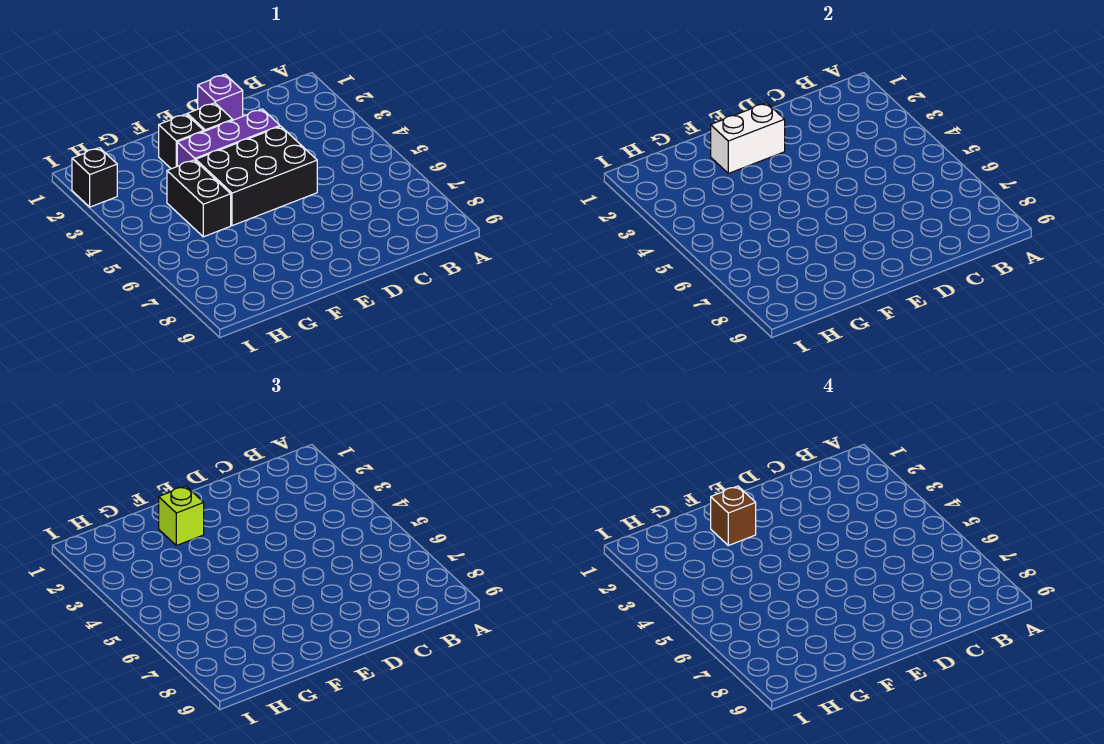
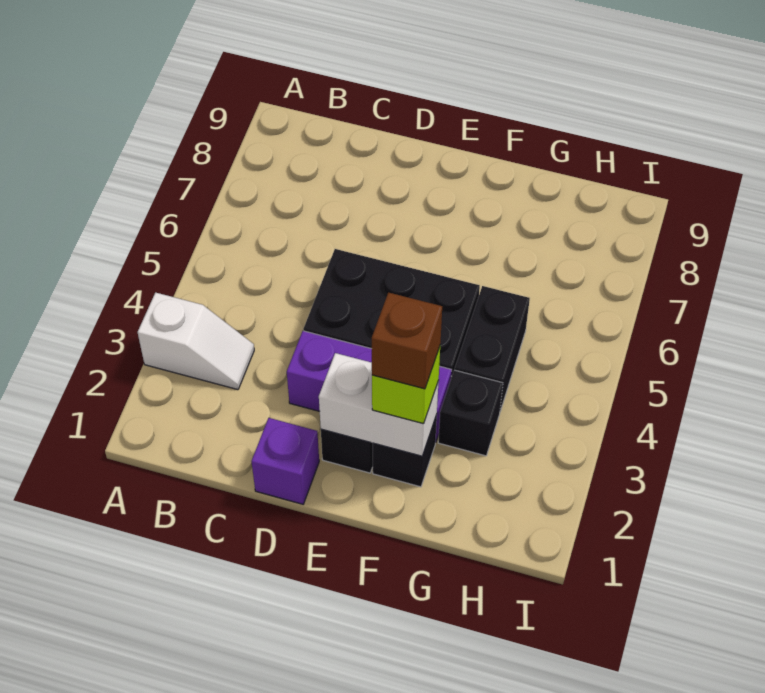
none -> white slope A3:B3 level 1 top A
black brick I2 level 1 -> black brick G3 level 1

